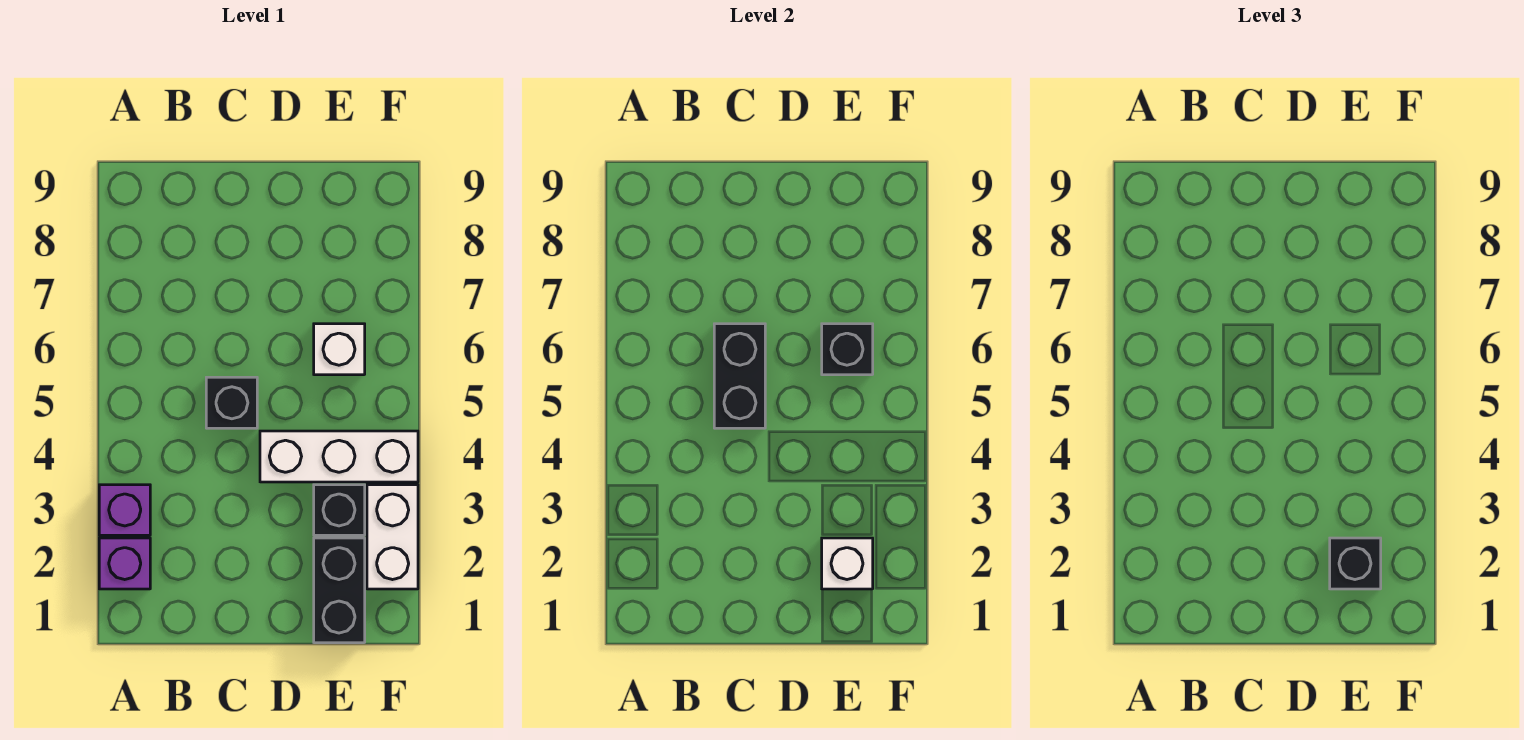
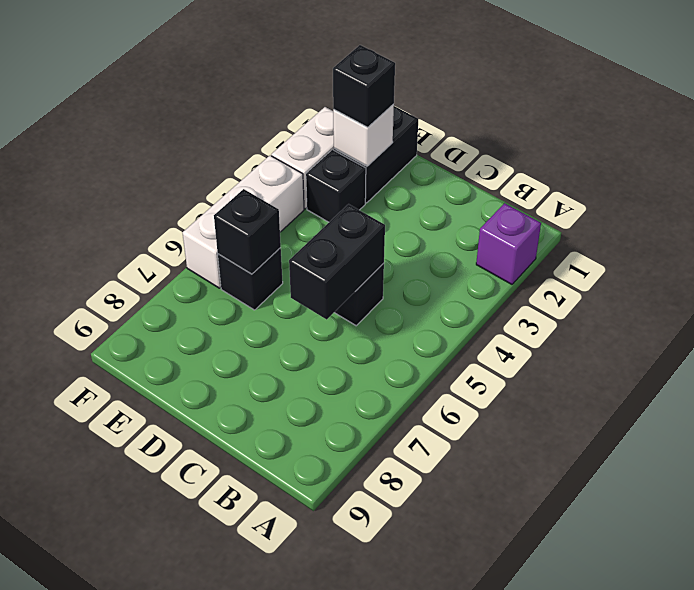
purple brick A3 level 1 -> none
white brick D4:F4 level 1 -> white brick F4:F6 level 1
white brick E6 level 1 -> black brick E6 level 1

